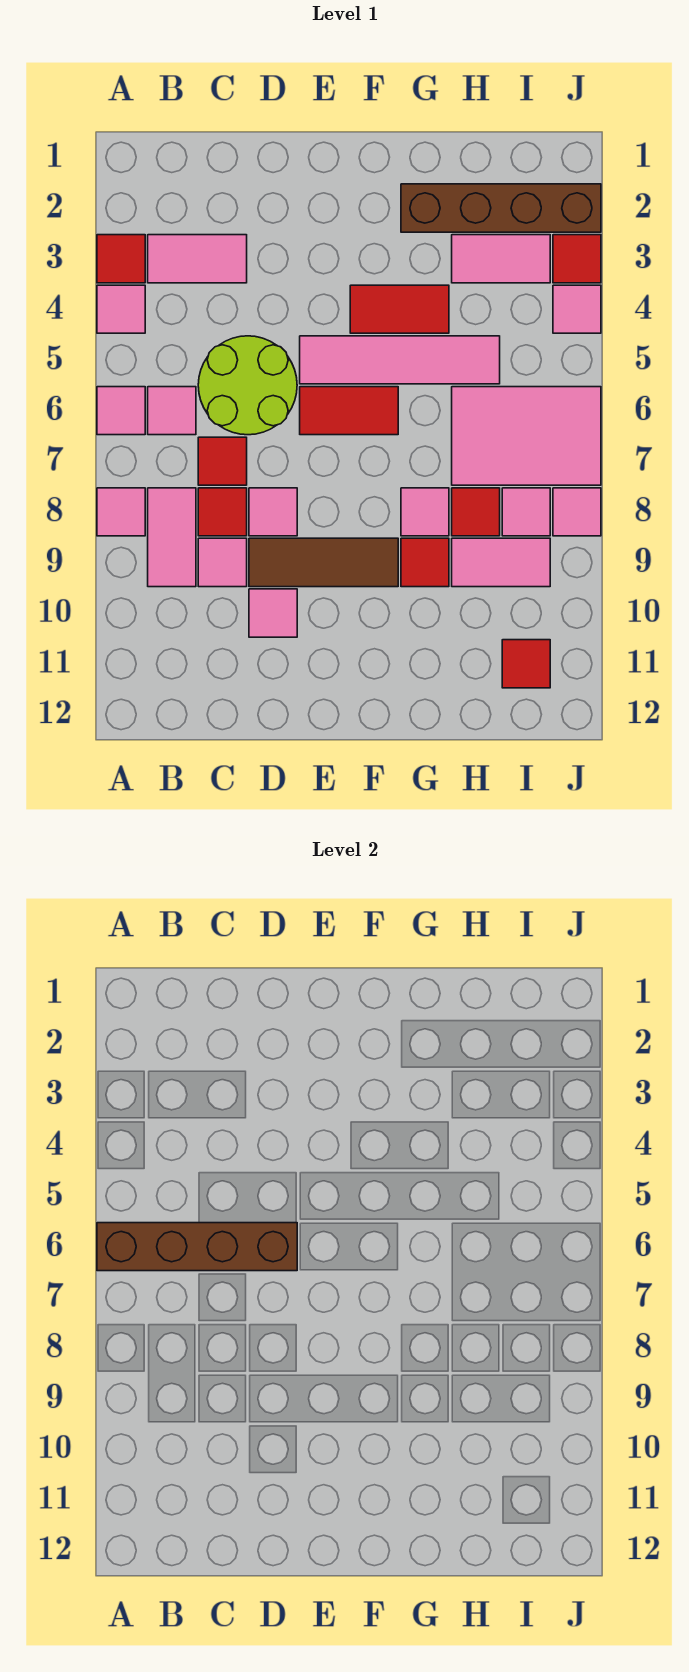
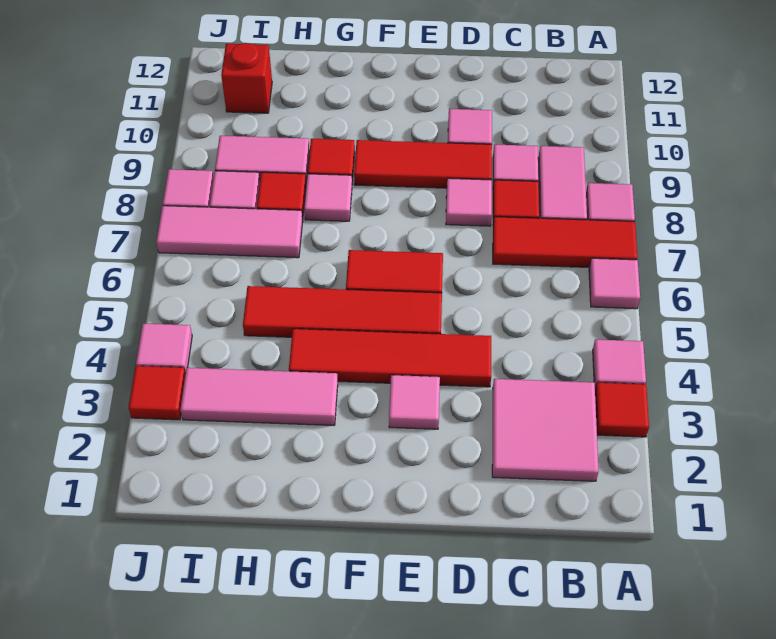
brown brick A6:D6 level 2 -> none
pink tile B3:C3 level 1 -> pink tile B2:C3 level 1
pink tile B6 level 1 -> pink tile E3 level 1
lime round brick C5:D6 level 1 -> none
red tile C7 level 1 -> red tile A7:C7 level 1
brown tile D9:F9 level 1 -> red tile D9:F9 level 1
pink tile E5:H5 level 1 -> red tile E5:H5 level 1
red tile F4:G4 level 1 -> red tile D4:G4 level 1
brown brick G2:J2 level 1 -> none
pink tile H3:I3 level 1 -> pink tile G3:I3 level 1
pink tile H6:J7 level 1 -> pink tile H7:J7 level 1
red tile I11 level 1 -> red brick I11 level 1

